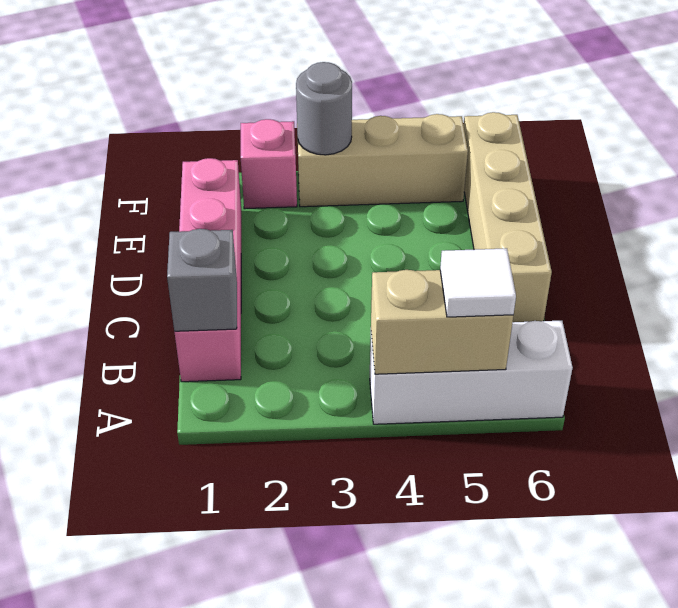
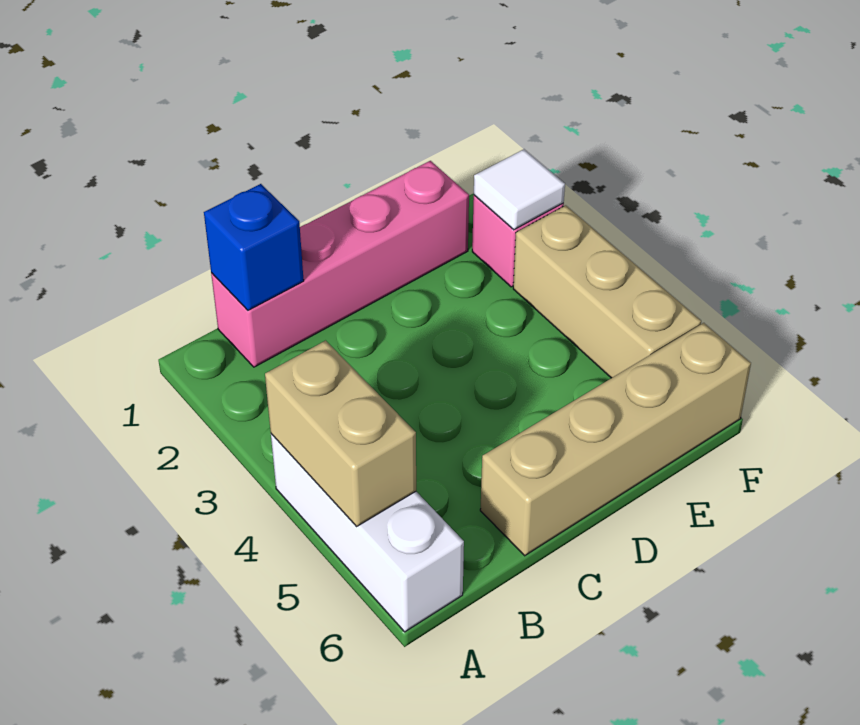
white tile A5 level 3 -> white tile F2 level 2
grey brick B1 level 2 -> blue brick B1 level 2
grey round brick F3 level 2 -> none

